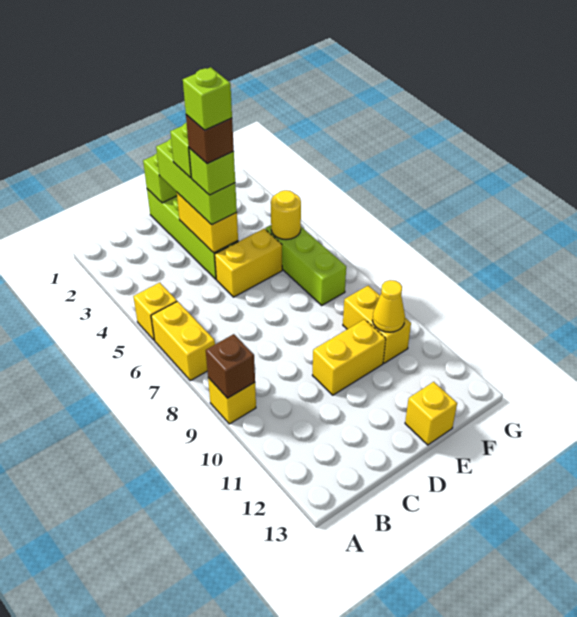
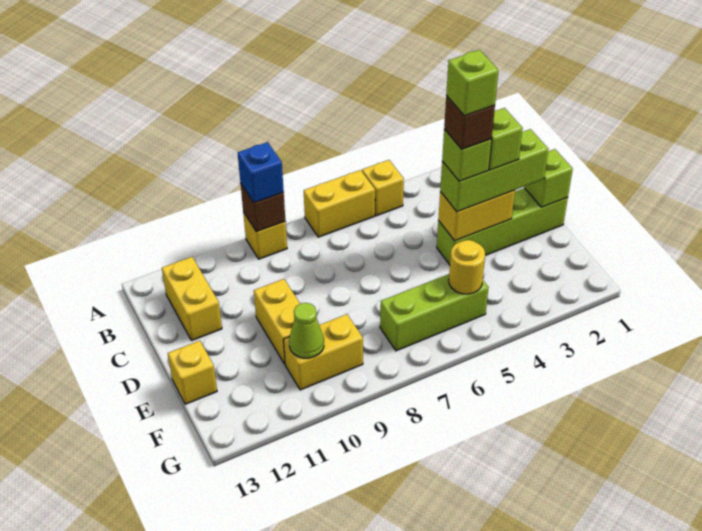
none -> blue brick A9 level 3
yellow brick D5:E5 level 1 -> yellow brick B12:C12 level 1
yellow cone F10 level 2 -> lime cone F10 level 2

